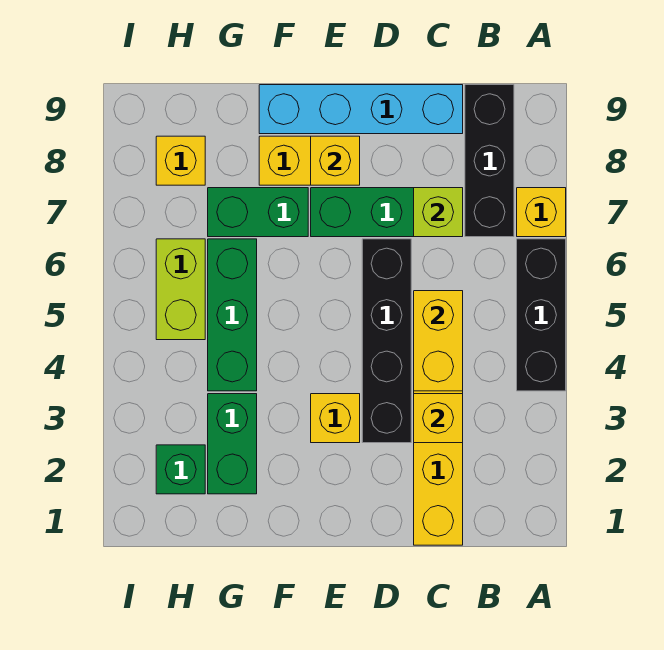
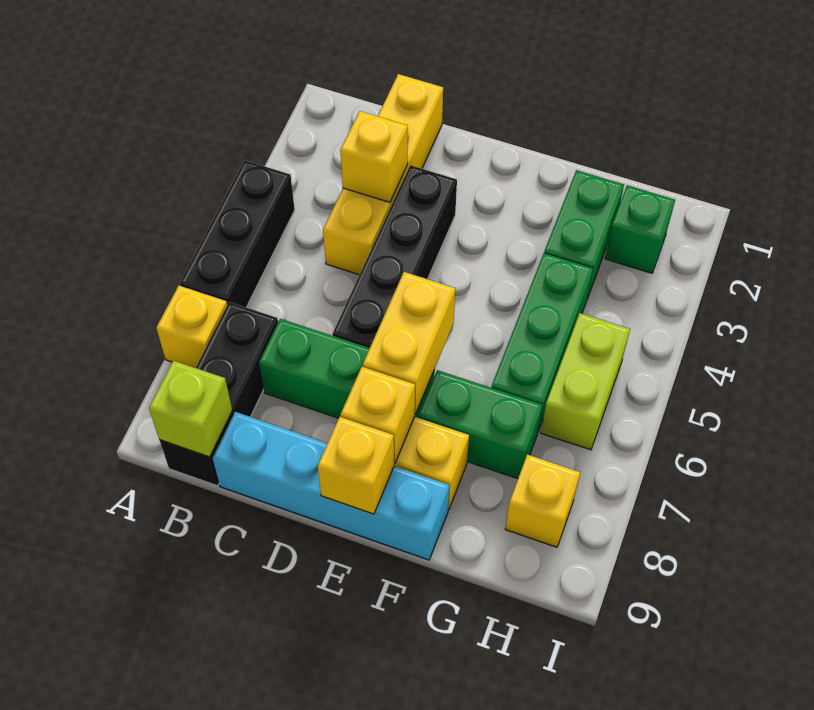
yellow brick C4:C5 level 2 -> yellow brick E6:E7 level 2
lime brick C7 level 2 -> lime brick B9 level 2
yellow brick E3 level 1 -> yellow brick E9 level 2

